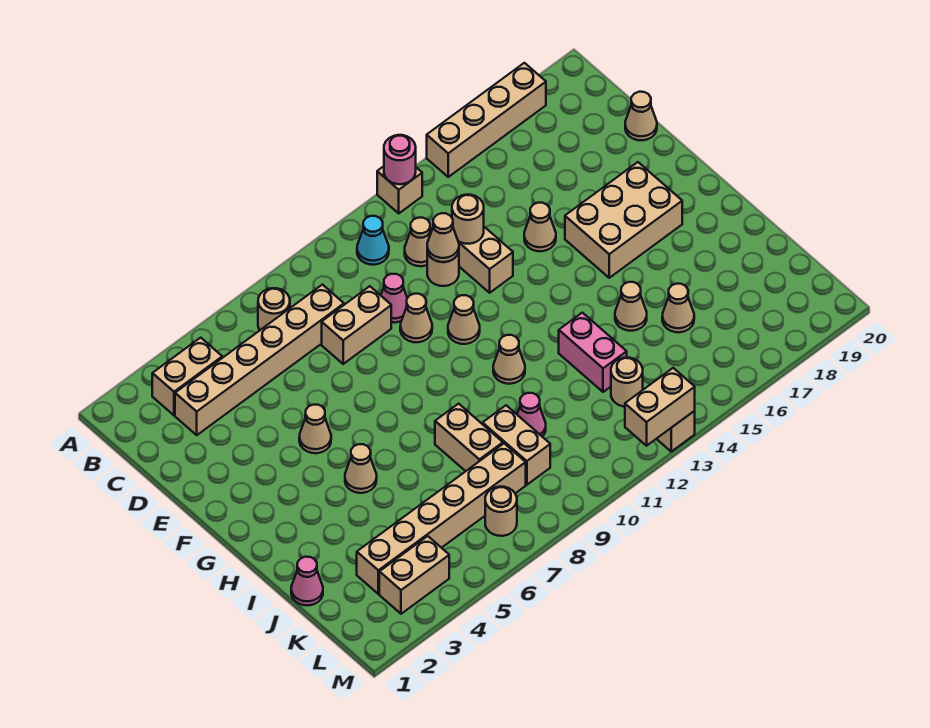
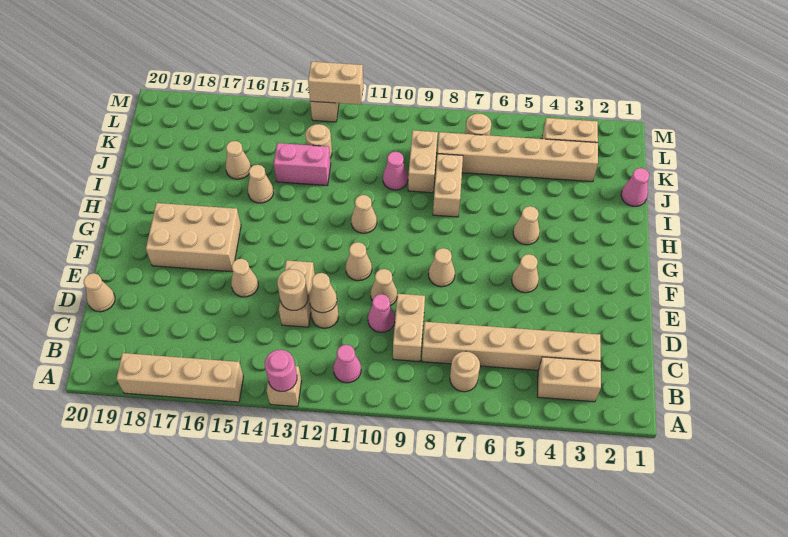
cyan cone B11 level 1 -> pink cone B11 level 1
tan cone C12 level 1 -> tan cone F8 level 1
tan brick D8:D9 level 1 -> tan brick C9:D9 level 1
pink brick I13:J13 level 1 -> pink brick J13:J14 level 1

